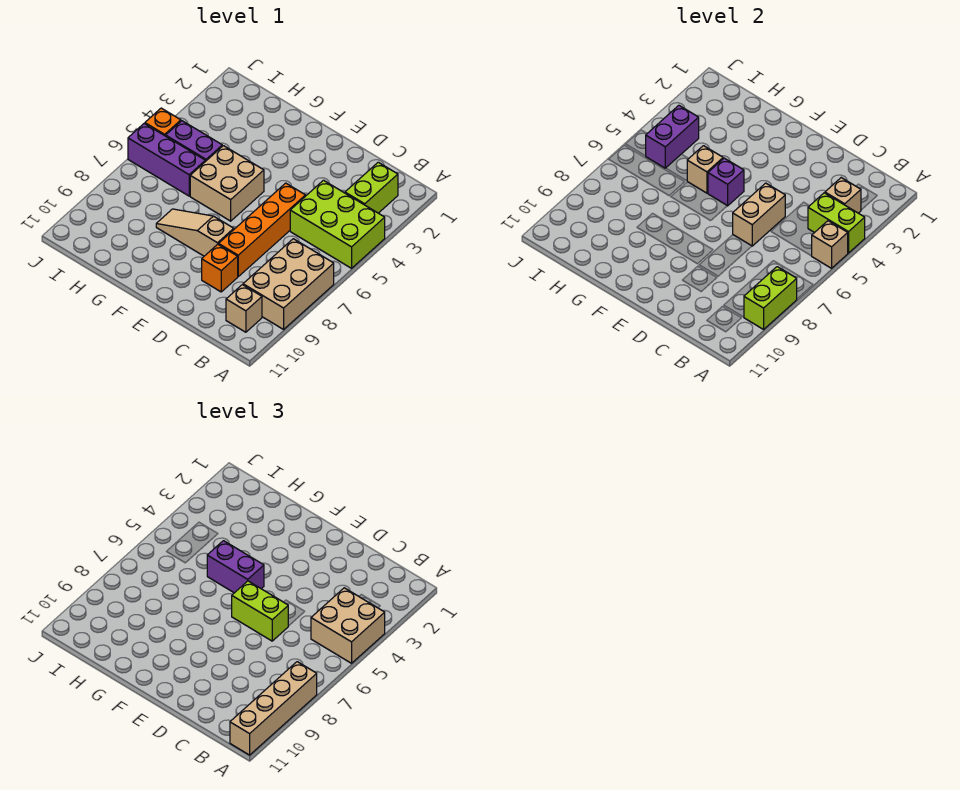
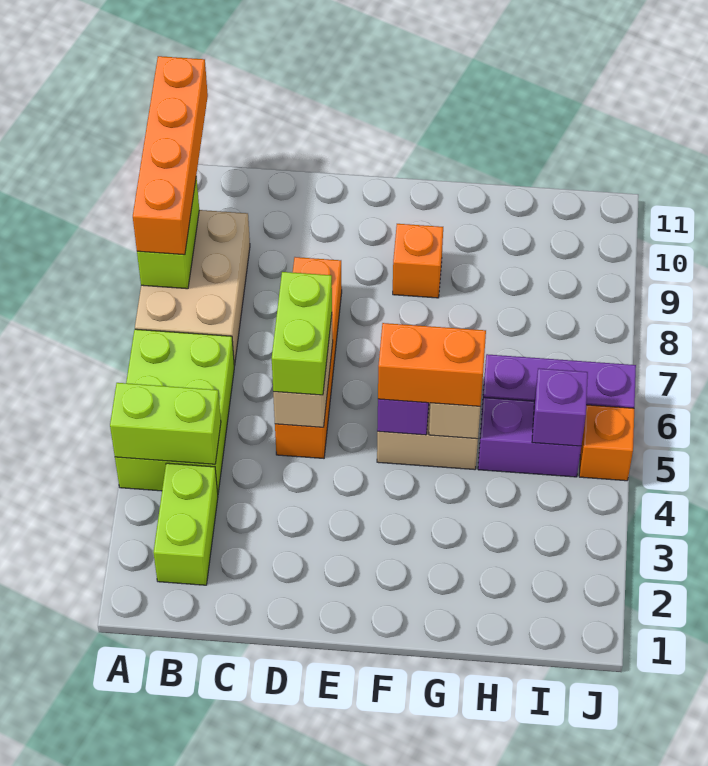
lime brick A4:C5 level 1 -> lime brick A4:B6 level 1
tan brick A4:B5 level 3 -> none
tan brick A5 level 2 -> none
tan brick A8:A11 level 3 -> orange brick A8:A11 level 3
tan brick B3 level 2 -> none
tan brick B10 level 1 -> none
lime brick D6:E6 level 3 -> lime brick D5:D6 level 3
orange brick D9 level 1 -> orange brick F9 level 1
tan slope E8:G8 level 1 top E -> none
purple brick F5:G5 level 3 -> orange brick F5:G5 level 3
purple brick I4:I5 level 2 -> purple brick I5 level 2

